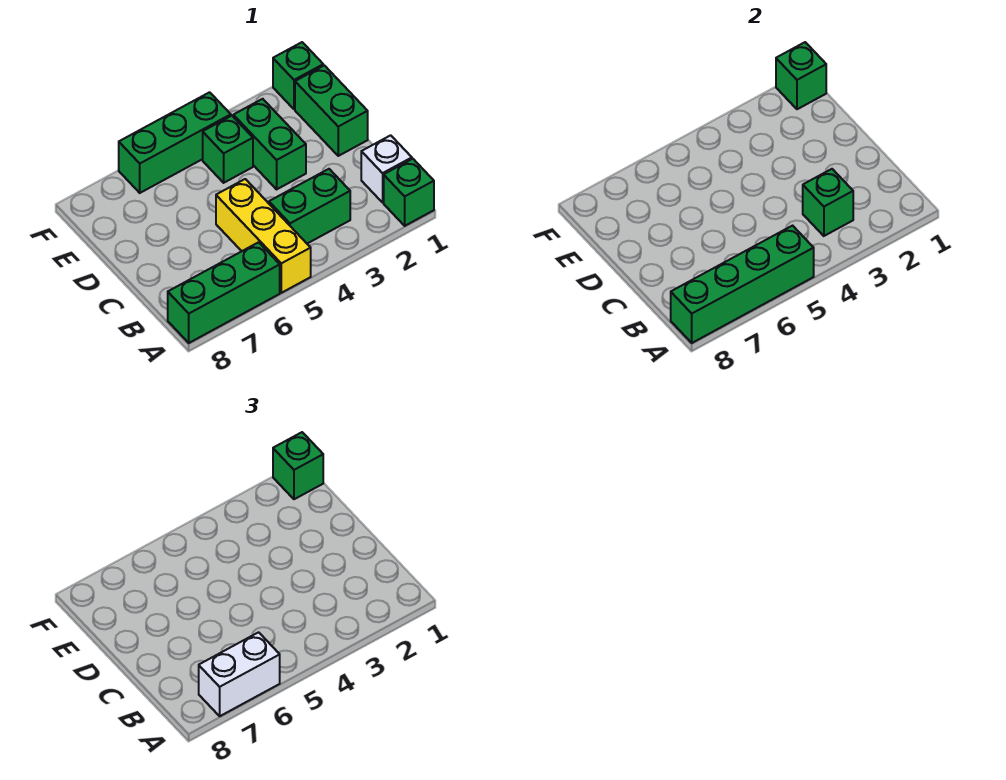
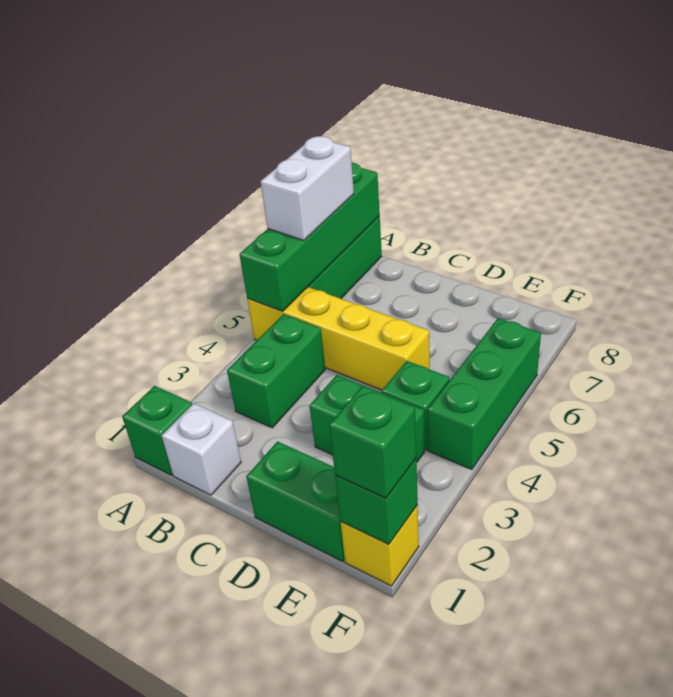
yellow brick A5:C5 level 1 -> yellow brick A5:D5 level 1
green brick B3 level 2 -> none
green brick F1 level 1 -> yellow brick F1 level 1

